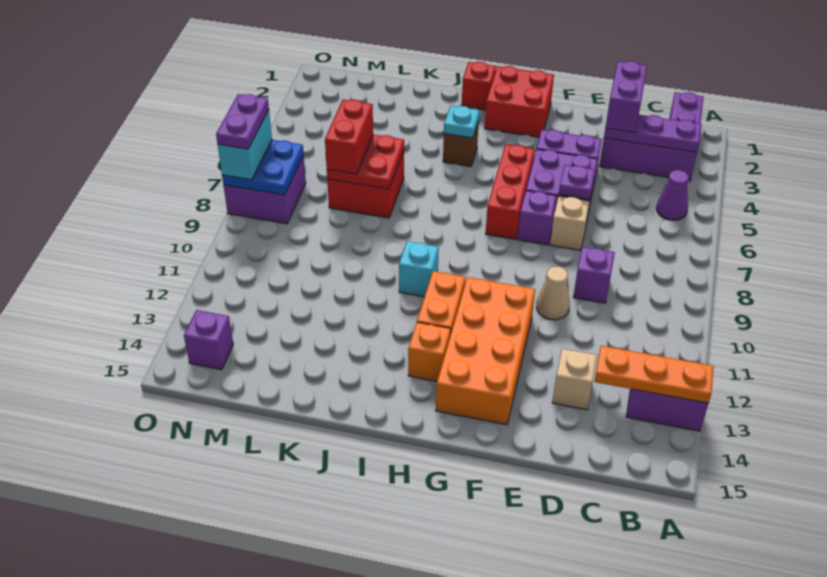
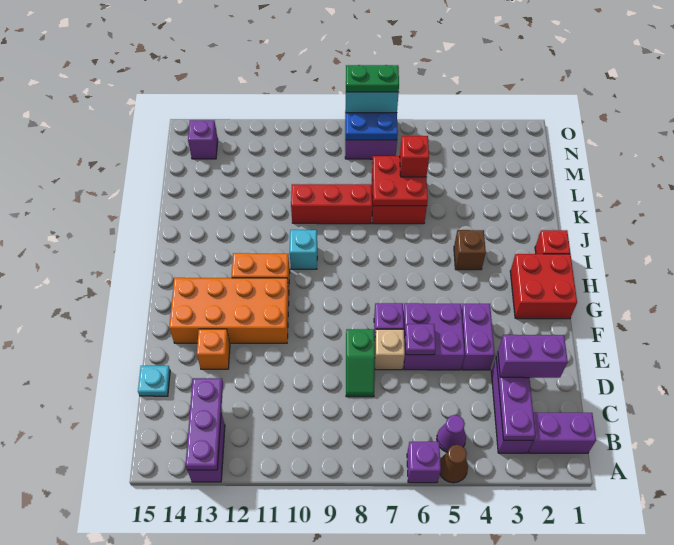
none -> brown cone A5 level 1
orange plate A13:C13 level 2 -> purple plate A13:C13 level 2
none -> green slope D8:E8 level 1 top E
purple brick D9 level 1 -> purple brick A6 level 1
tan brick D13 level 1 -> none
tan cone E10 level 1 -> none
red brick G5:G7 level 1 -> red brick K8:K10 level 1
orange brick H13 level 1 -> orange brick E13 level 1
cyan plate I4 level 2 -> cyan plate D15 level 1
red brick L6:L7 level 3 -> red brick L6 level 3
purple plate O7:O8 level 4 -> green plate O7:O8 level 4

